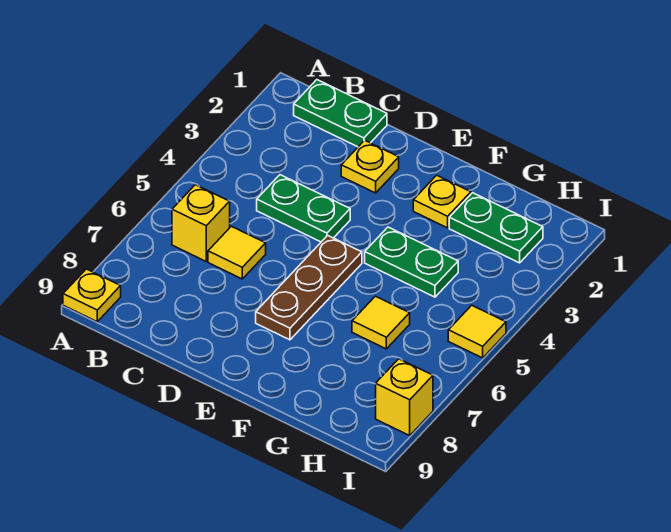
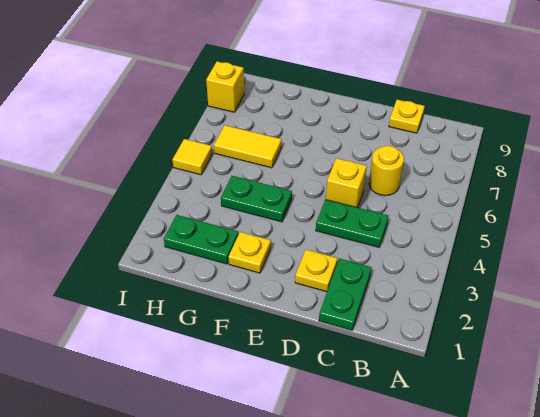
yellow plate A9 level 1 -> yellow plate C9 level 1
green plate B1:C1 level 1 -> green plate C1:C2 level 1
yellow brick B6 level 1 -> yellow brick D5 level 1
yellow tile C6 level 1 -> yellow round brick C6 level 1
brown plate E5:E7 level 1 -> none
yellow tile G6 level 1 -> yellow tile G6:H6 level 1

